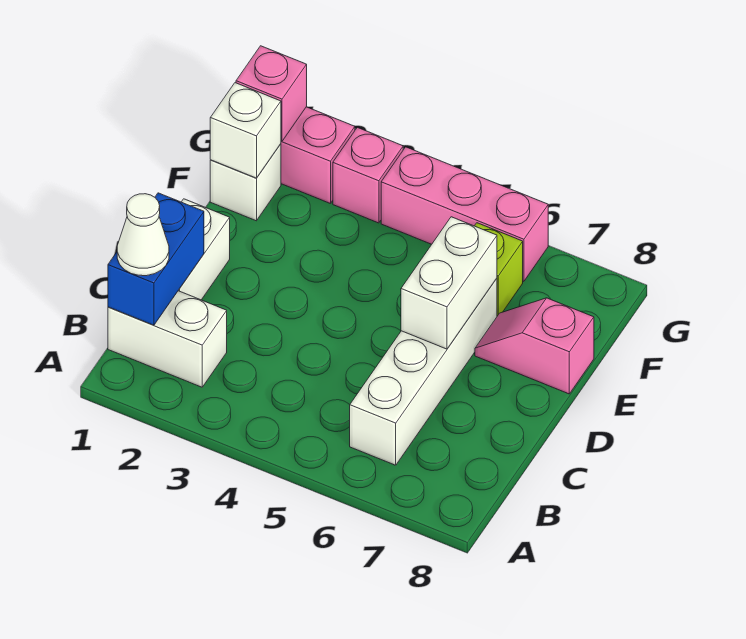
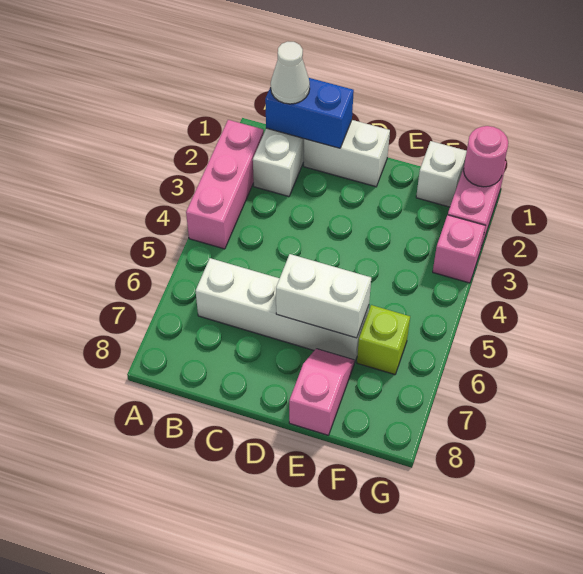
white brick F1 level 2 -> none
pink brick G1 level 2 -> pink round brick G1 level 2
pink brick G4:G6 level 1 -> pink brick A2:A4 level 1

